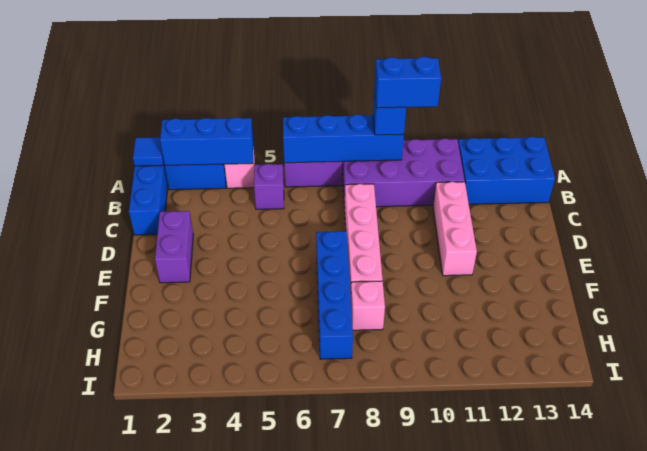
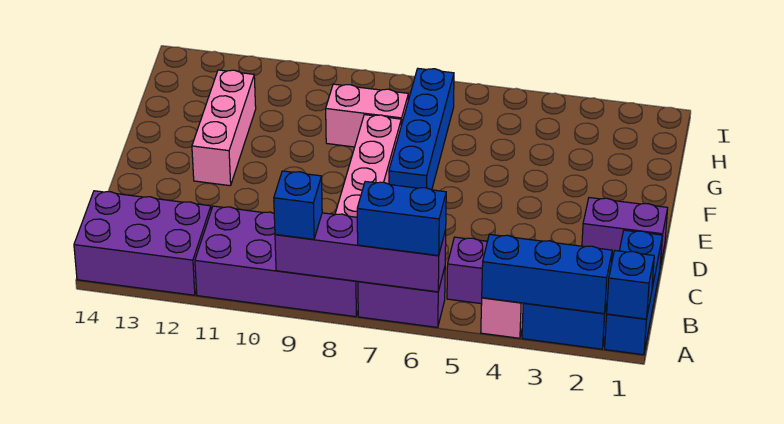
blue tile A1 level 2 -> blue brick A1 level 2
blue brick A6:A9 level 2 -> purple brick A6:A9 level 2
blue brick A9:A10 level 4 -> blue brick A6:A7 level 3
blue brick A12:B14 level 1 -> purple brick A12:B14 level 1
pink brick C11:E11 level 1 -> pink brick E12:G12 level 1
purple brick D2:E2 level 1 -> purple brick D1:D2 level 1
pink brick G8 level 1 -> pink brick G8:G9 level 1

